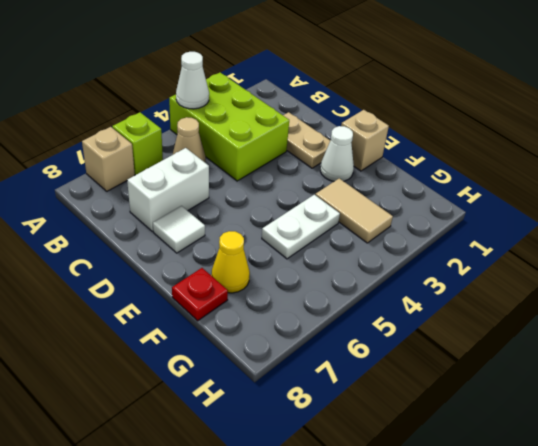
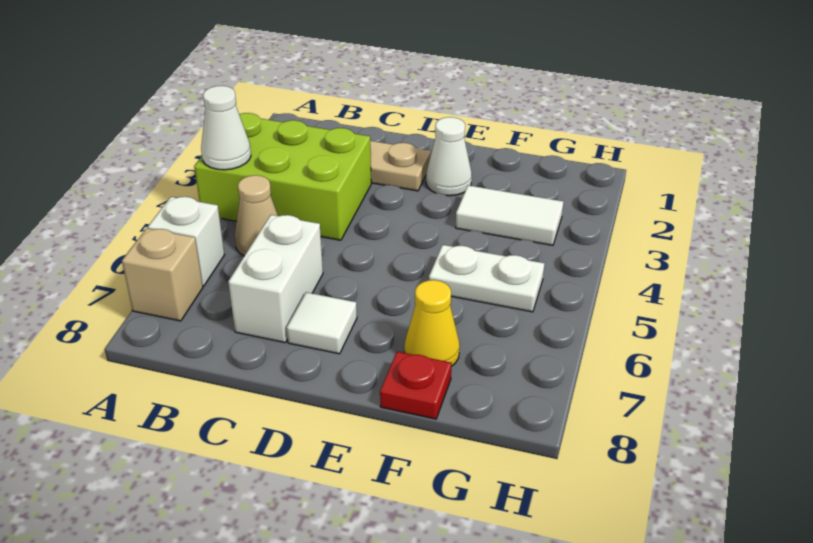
lime brick A6 level 1 -> white brick A6 level 1
tan brick E1 level 1 -> none
tan tile F3:G3 level 1 -> white tile F3:G3 level 1
white plate F4:F5 level 1 -> white plate F5:G5 level 1

